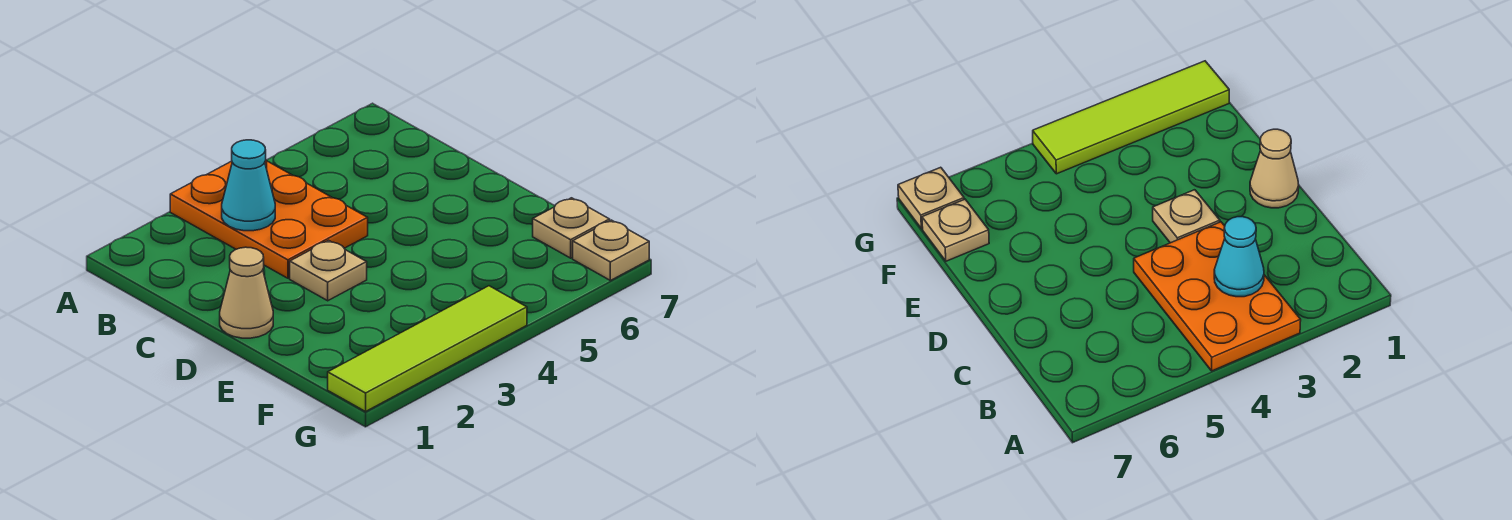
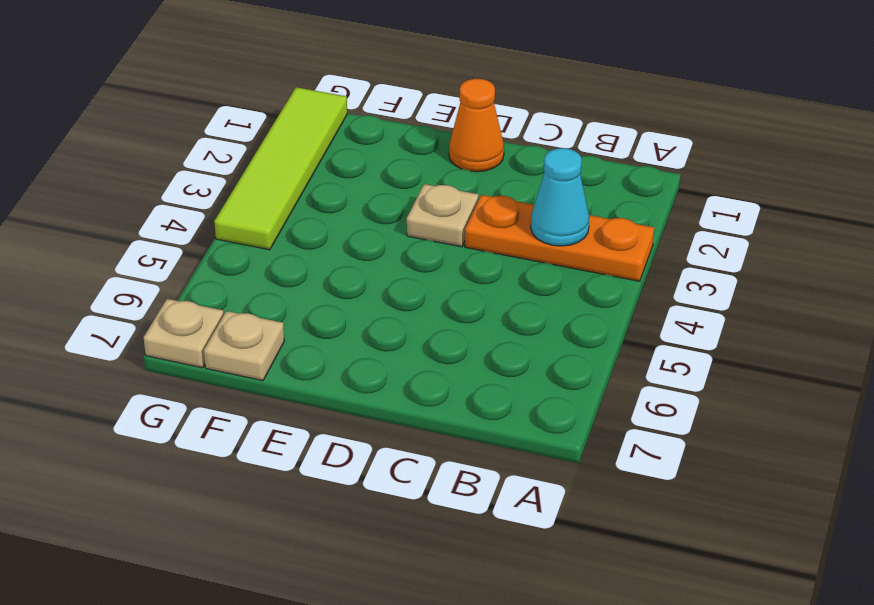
orange plate A3:C4 level 1 -> orange plate A3:C3 level 1
tan cone D1 level 1 -> orange cone D1 level 1

